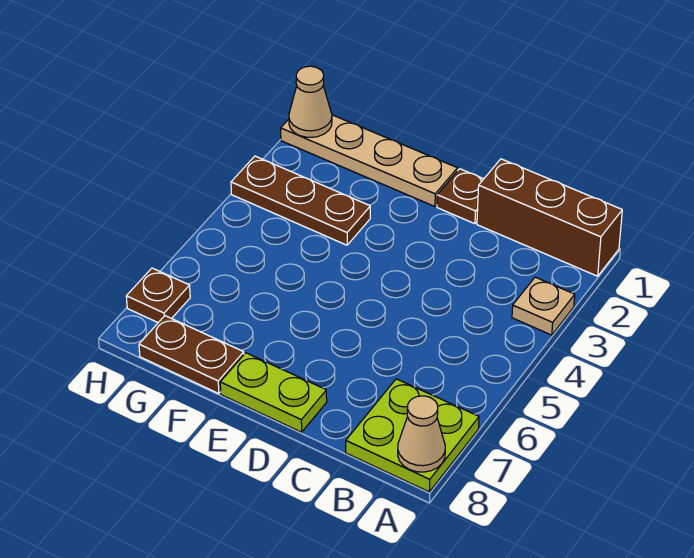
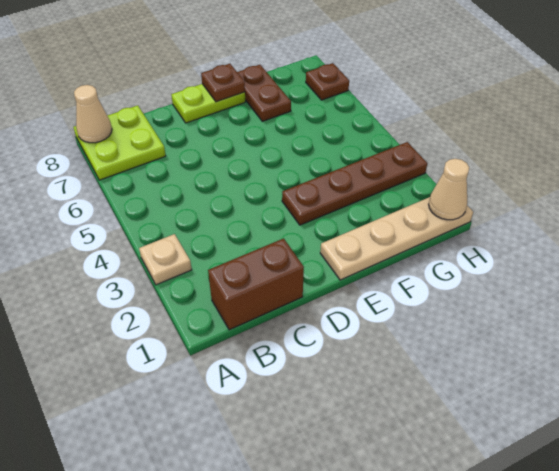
brown brick A1:C1 level 1 -> brown brick B1:C1 level 1
brown plate D1 level 1 -> brown plate E8 level 2
brown plate F3:H3 level 1 -> brown plate E3:H3 level 1
brown plate F8:G8 level 1 -> brown plate F7:F8 level 1

